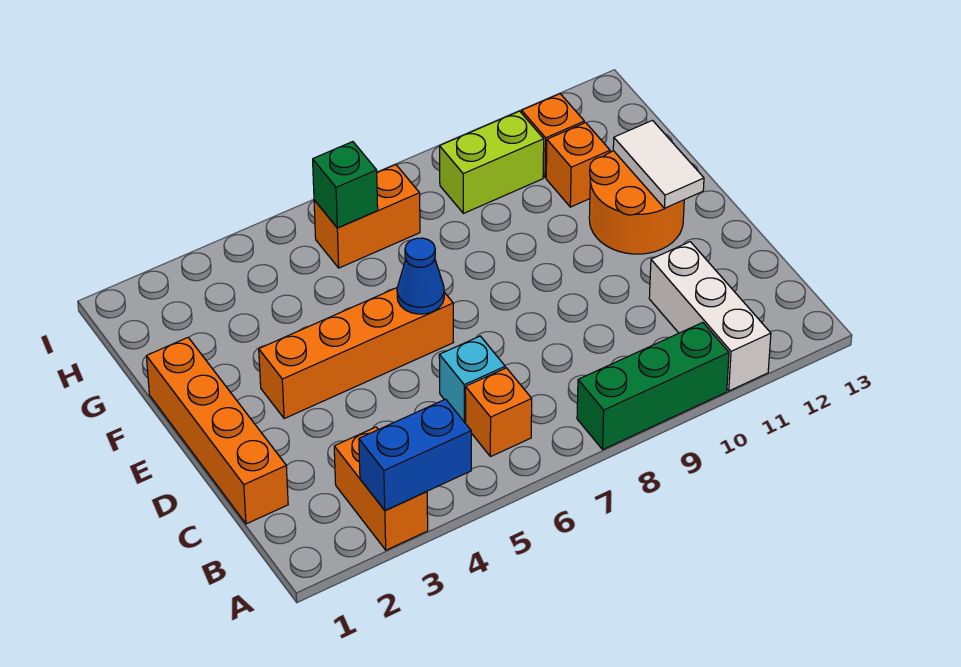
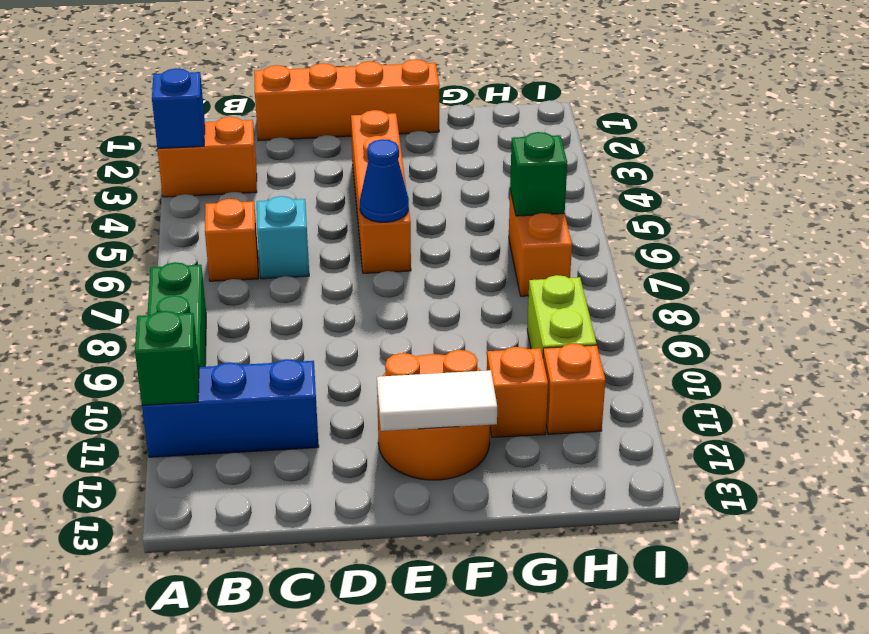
blue brick A3:A4 level 2 -> blue brick A3 level 2
white brick A11:C11 level 1 -> blue brick A11:C11 level 1
none -> green brick A11 level 2

